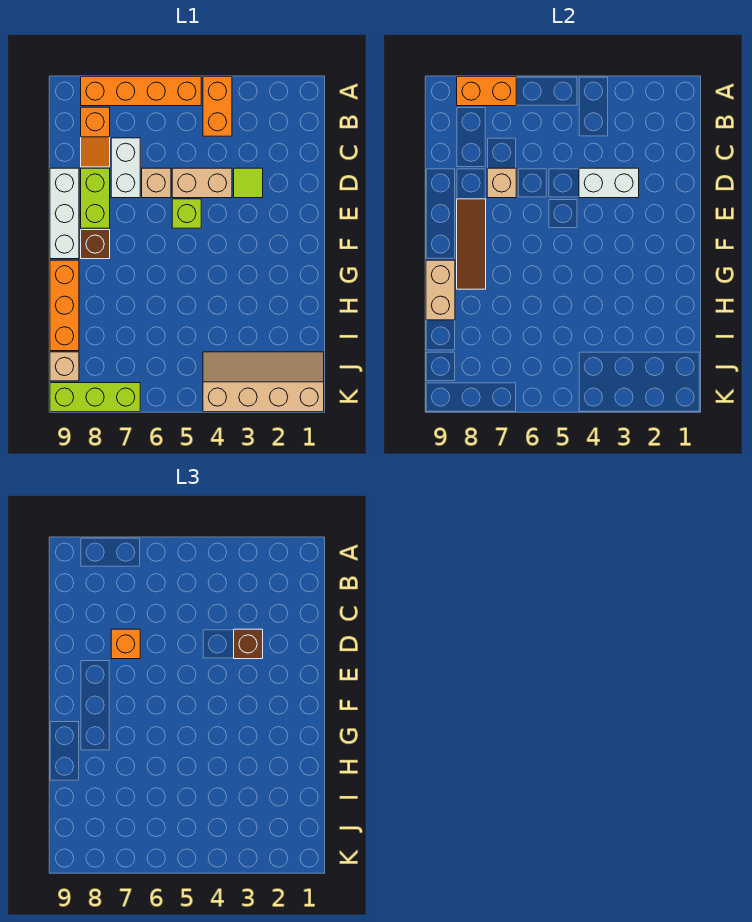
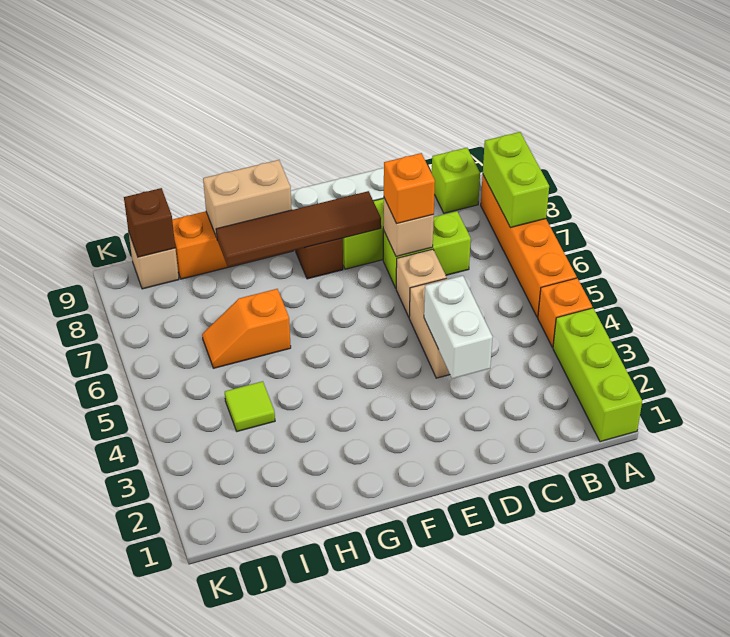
orange brick A4:B4 level 1 -> orange brick A4 level 1
orange brick A7:A8 level 2 -> lime brick A7:A8 level 2
orange slope B8:C8 level 1 top B -> orange slope H6:I6 level 1 top H
white brick C7:D7 level 1 -> lime brick C7:D7 level 1
lime tile D3 level 1 -> lime tile I4 level 1
brown brick D3 level 3 -> brown brick J9 level 2
lime brick E5 level 1 -> lime brick B9 level 1
brown tile E8:G8 level 2 -> brown tile E8:H8 level 2
tan slope J1:K4 level 1 top K -> none
lime brick K7:K9 level 1 -> lime brick A1:A3 level 1

